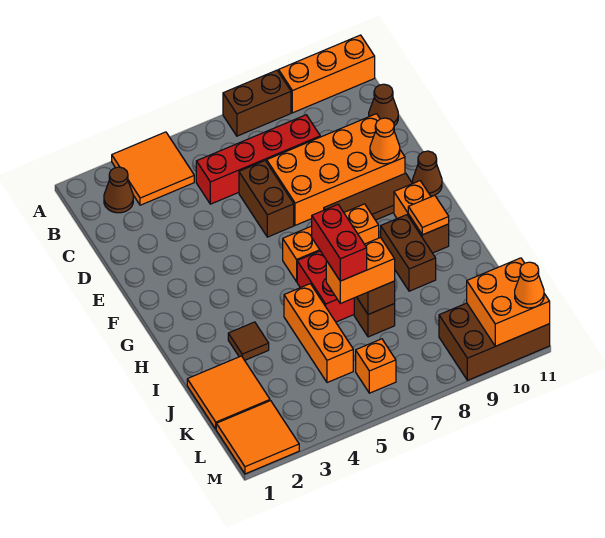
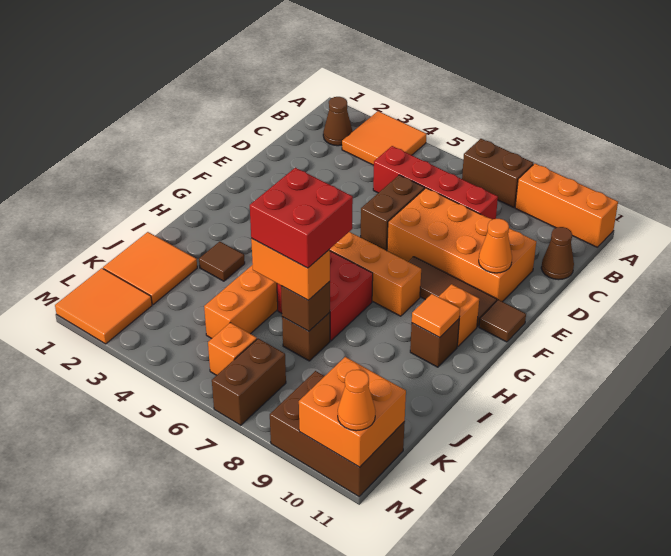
brown cone F11 level 1 -> brown tile F11 level 1
brown brick H9:I9 level 1 -> brown brick L7:M7 level 1
red brick I6:J6 level 4 -> red brick I6:J7 level 4

